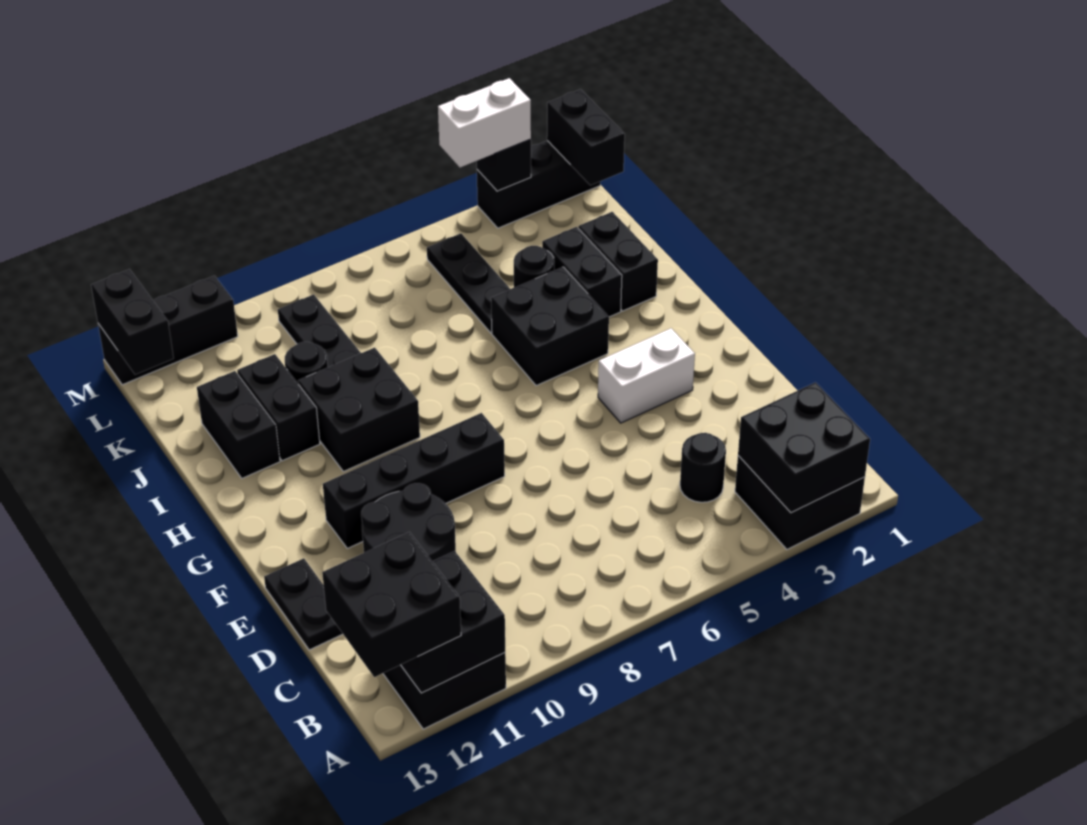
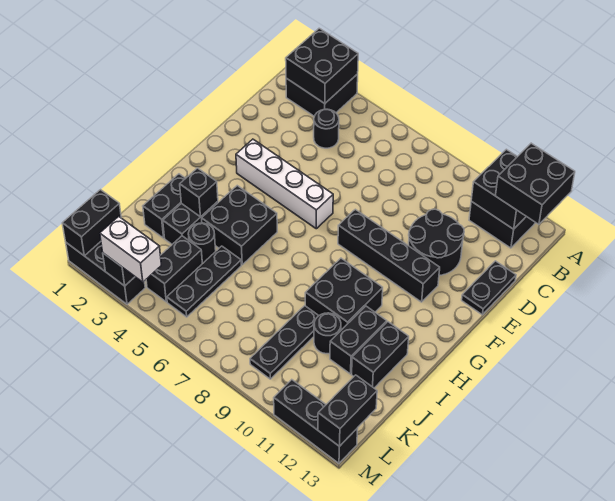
white brick F3:F4 level 1 -> white brick F3:F6 level 1
none -> black brick I3 level 2
none -> black brick K4:L4 level 1

